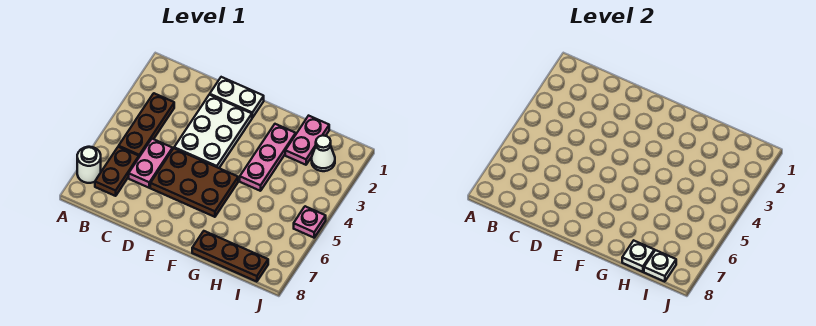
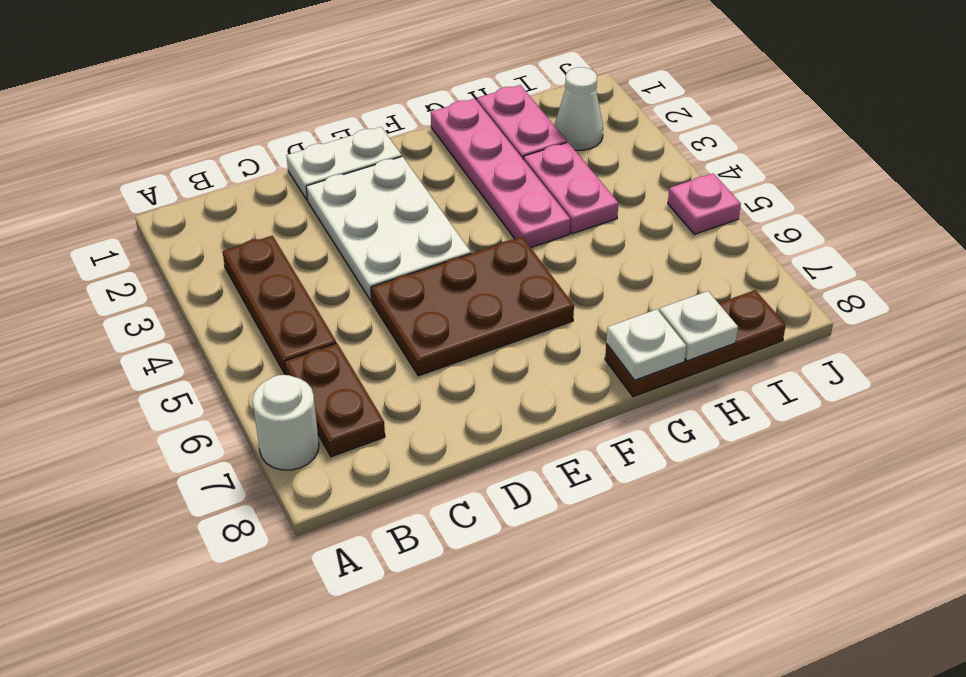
pink plate C5:C6 level 1 -> pink plate H3:H4 level 1
pink plate G2:G4 level 1 -> pink plate G1:G4 level 1
white plate I8 level 2 -> white plate G8 level 2

